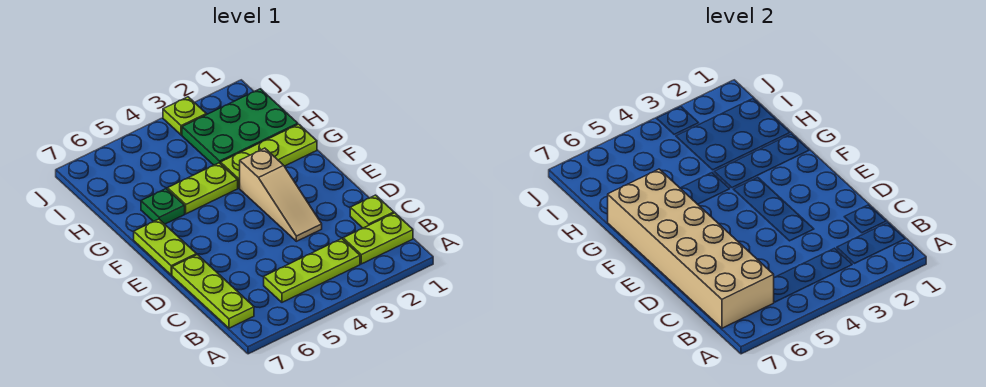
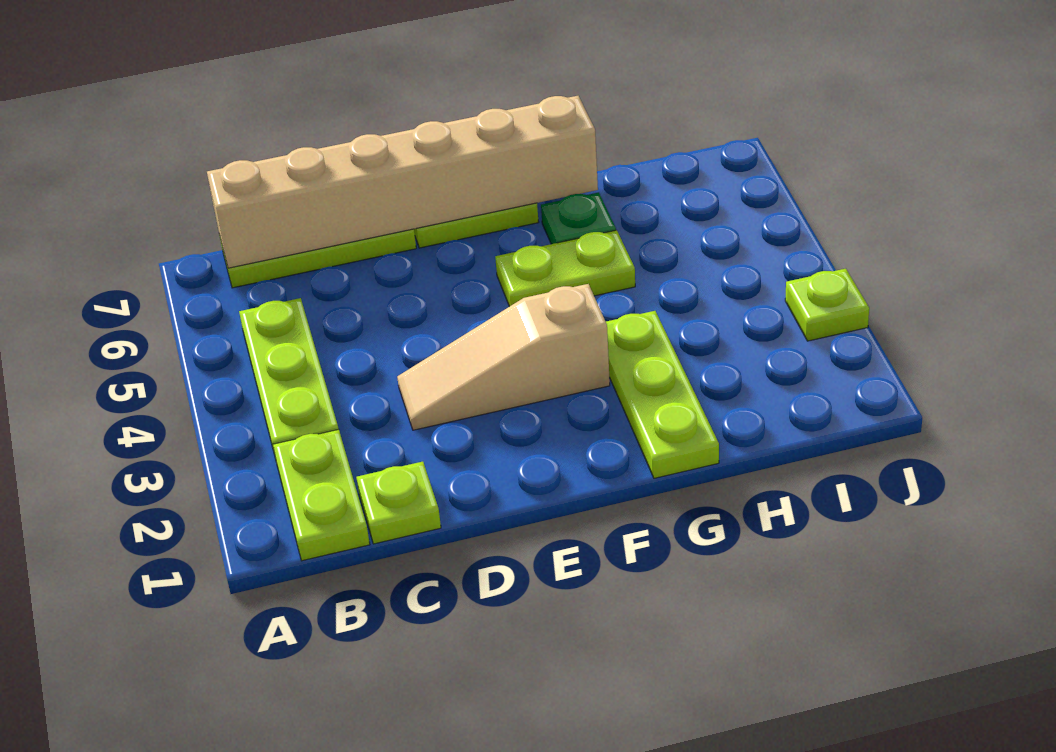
tan brick B6:G7 level 2 -> tan brick B7:G7 level 2
lime plate G4:G5 level 1 -> lime plate F5:G5 level 1
green plate H1:I3 level 1 -> none

